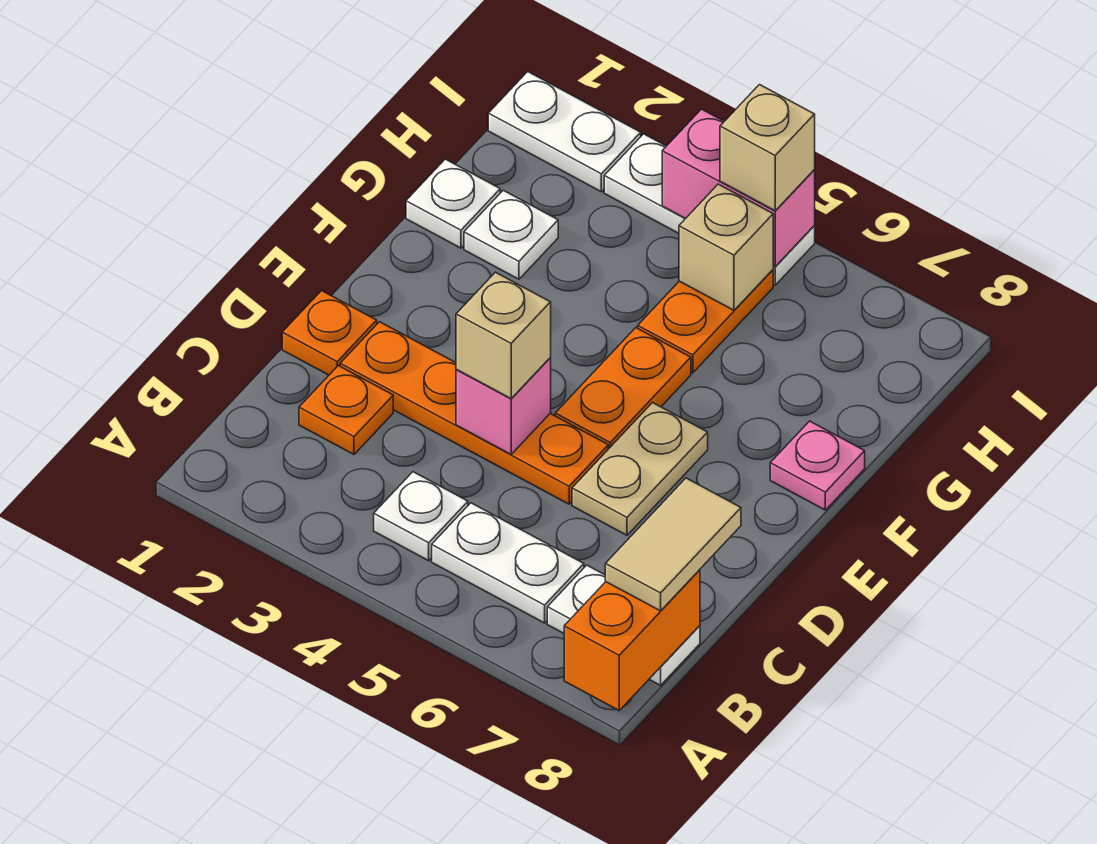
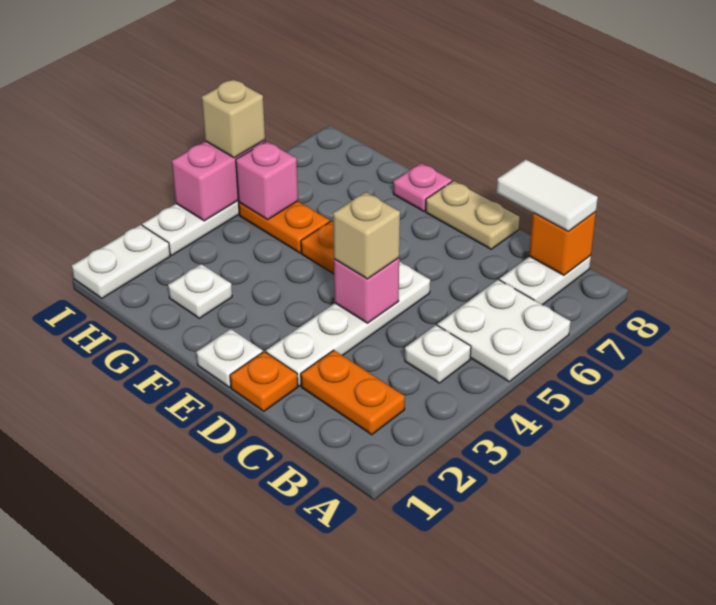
orange brick A8:B8 level 2 -> orange brick B8 level 2
white plate B5:B6 level 1 -> white plate A5:B6 level 1
tan tile B8:C8 level 3 -> white tile B8:C8 level 3
orange plate C2 level 1 -> orange plate B2:C2 level 1
orange plate D2:D5 level 1 -> white plate D2:D5 level 1
tan plate D6:E6 level 1 -> tan plate D8:E8 level 1
white plate G1 level 1 -> white plate E1 level 1
tan brick H5 level 2 -> pink brick H5 level 2

